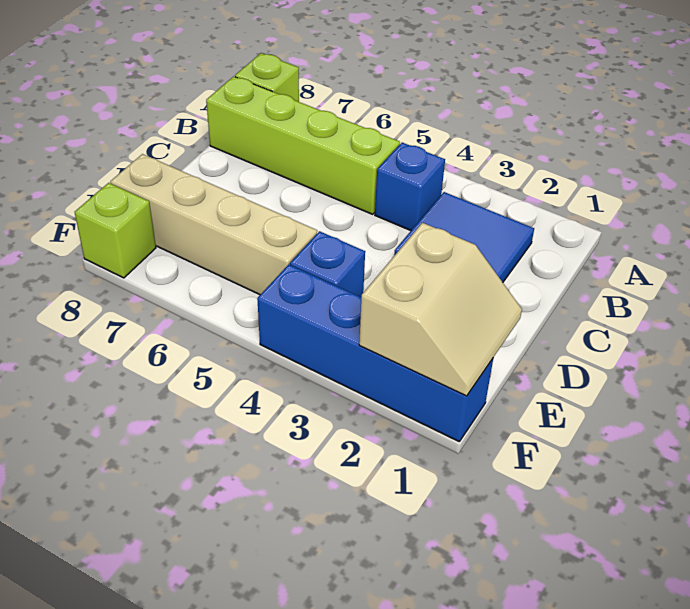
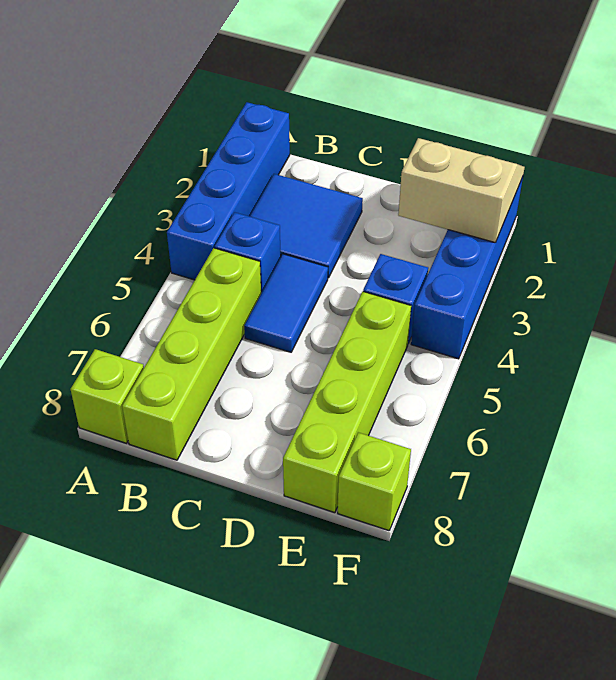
none -> blue brick A1:A4 level 1
none -> blue tile C4:C5 level 1
tan brick E5:E8 level 1 -> lime brick E5:E8 level 1

